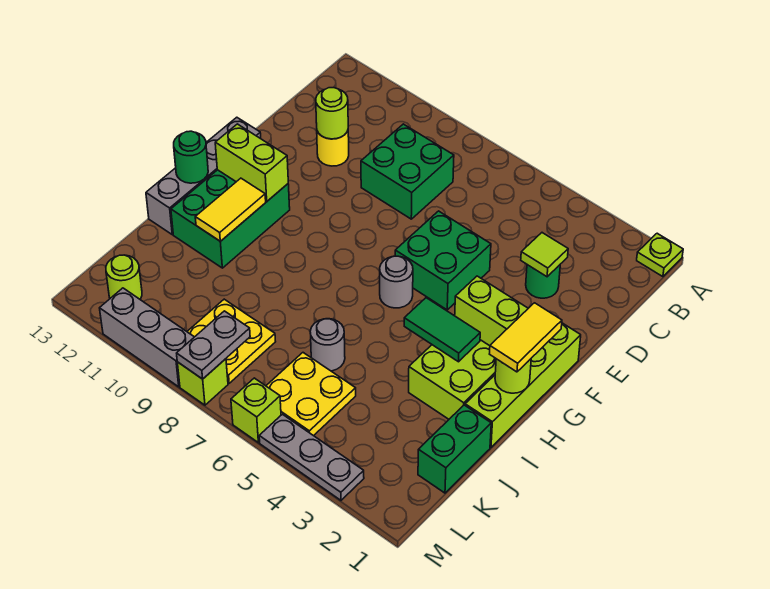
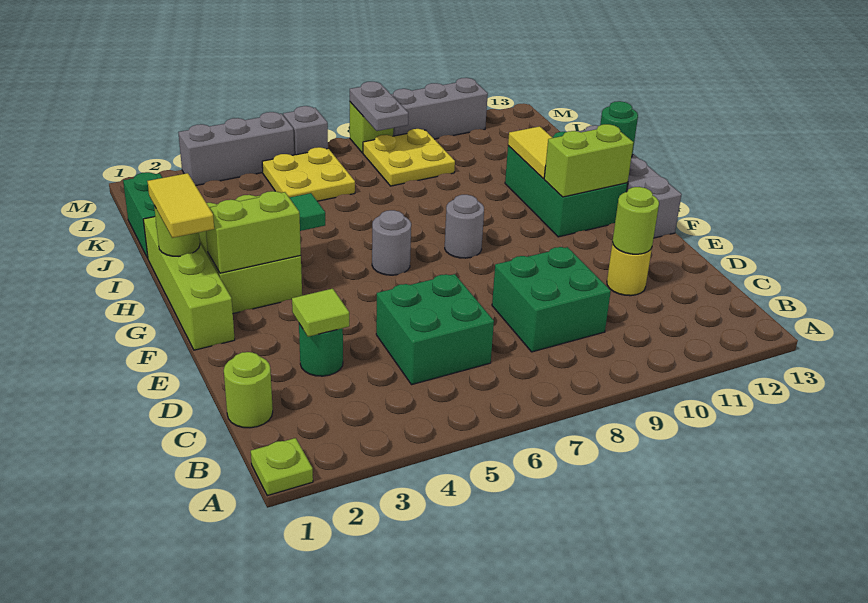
green brick E5:F6 level 1 -> green brick C5:D6 level 1
grey round brick J6 level 1 -> grey round brick G8 level 1
lime round brick L12 level 1 -> lime round brick C1 level 1
grey plate M3:M5 level 1 -> grey brick M3:M5 level 1
lime brick M6 level 1 -> grey brick M6 level 1

